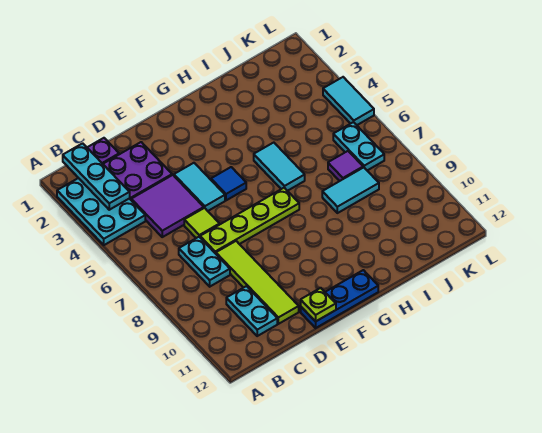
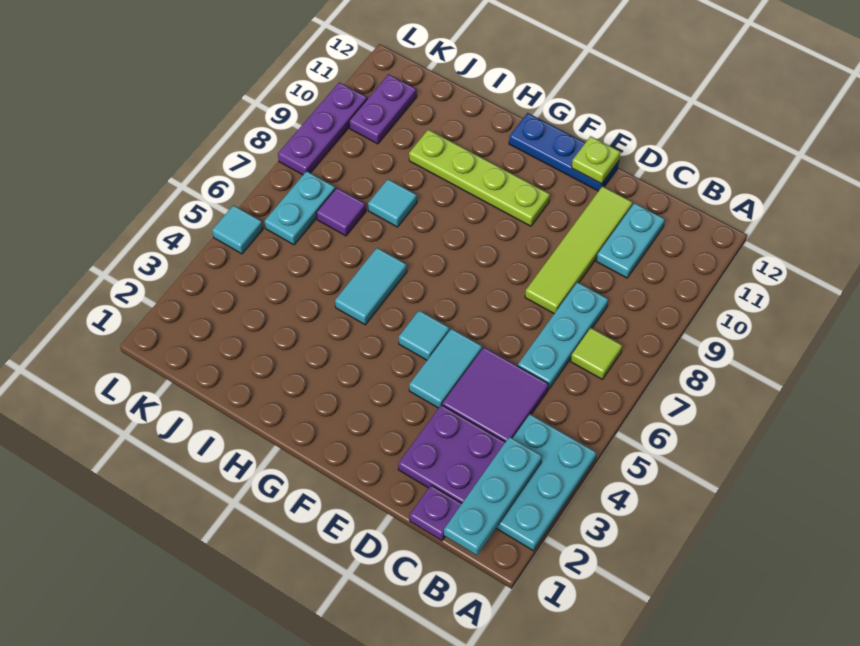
cyan plate C7:C8 level 1 -> cyan plate C6:C8 level 1
lime tile D6 level 1 -> lime tile B7 level 1
lime plate D7:G7 level 1 -> lime plate F10:I10 level 1
blue tile F5 level 1 -> cyan tile F5 level 1
cyan tile I8:J8 level 1 -> cyan tile I8 level 1
none -> purple plate K10:K11 level 1
cyan tile L4:L5 level 1 -> cyan tile L5 level 1
none -> purple plate L8:L10 level 1

